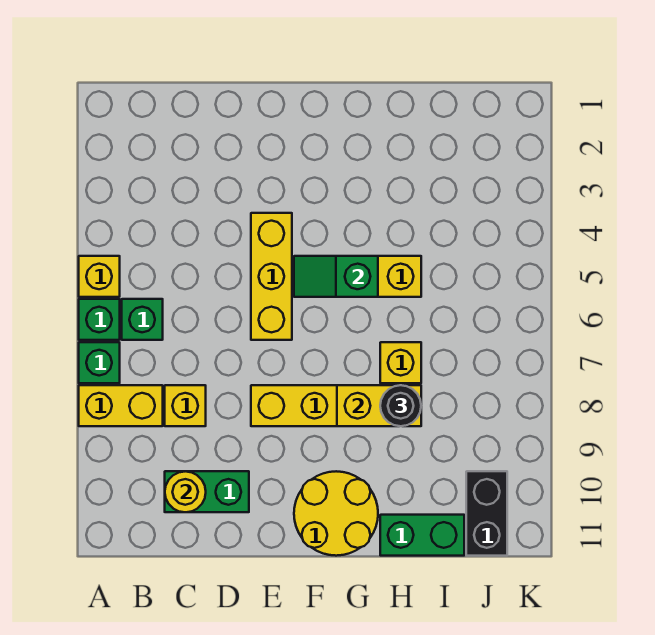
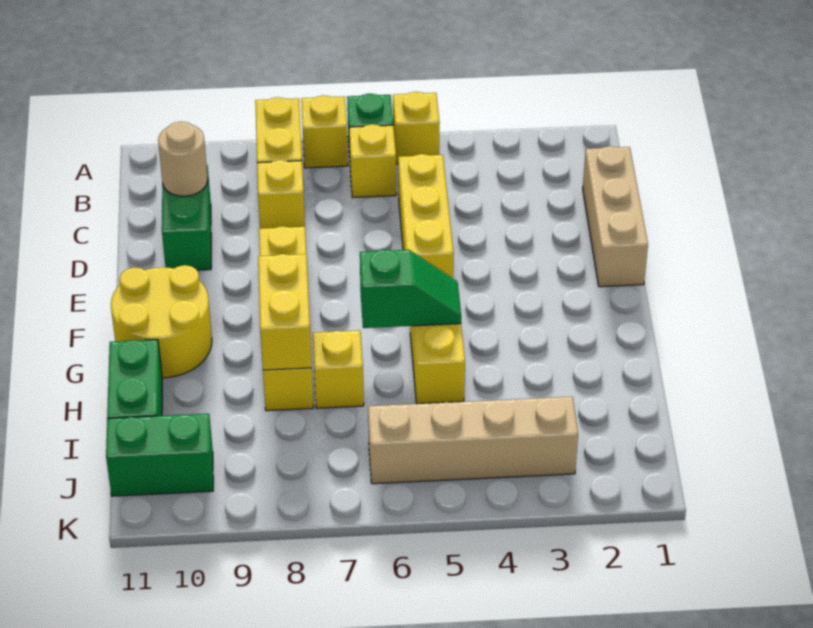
green brick A7 level 1 -> yellow brick A7 level 1
green brick B6 level 1 -> yellow brick B6 level 1
none -> tan brick C1:E1 level 1
yellow round brick C10 level 2 -> tan round brick C10 level 2
yellow brick E4:E6 level 1 -> yellow brick C5:E5 level 1
green slope F5:G5 level 2 top G -> green slope G5:G6 level 2 top 6
black round brick H8 level 3 -> none
none -> tan brick J3:J6 level 1
black brick J10:J11 level 1 -> green brick J10:J11 level 1

